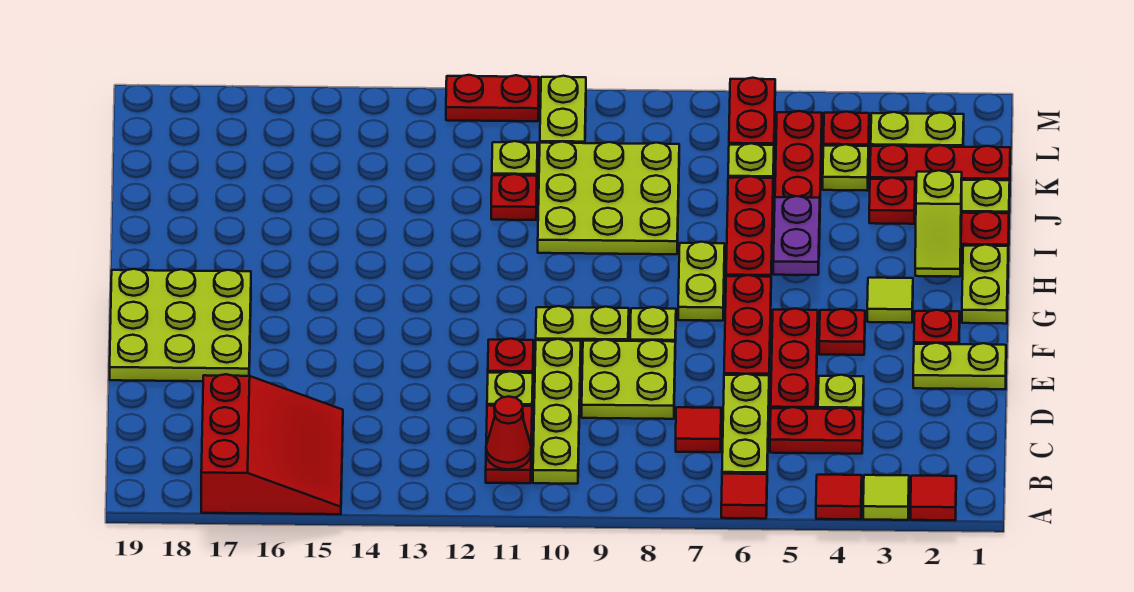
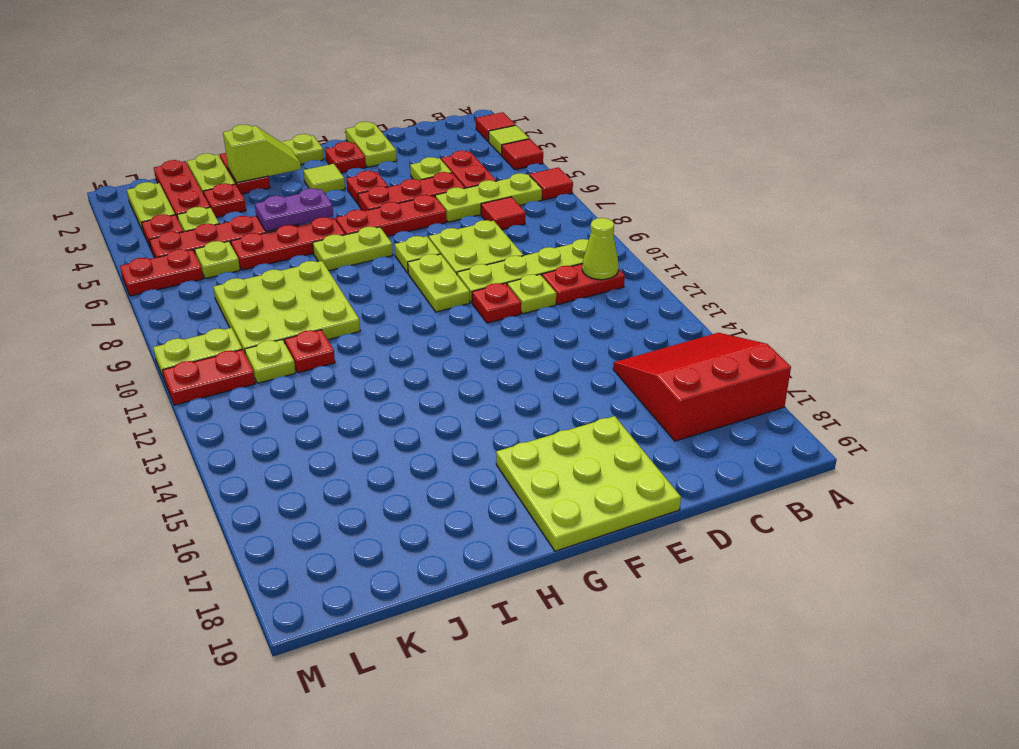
red cone B11 level 2 -> lime cone B11 level 2
red plate M11:M12 level 1 -> red plate L11:M11 level 1

